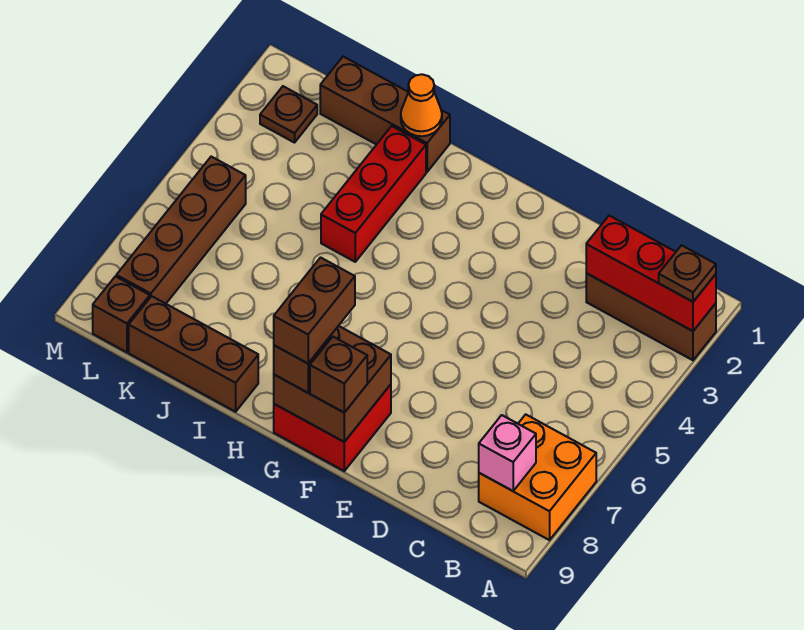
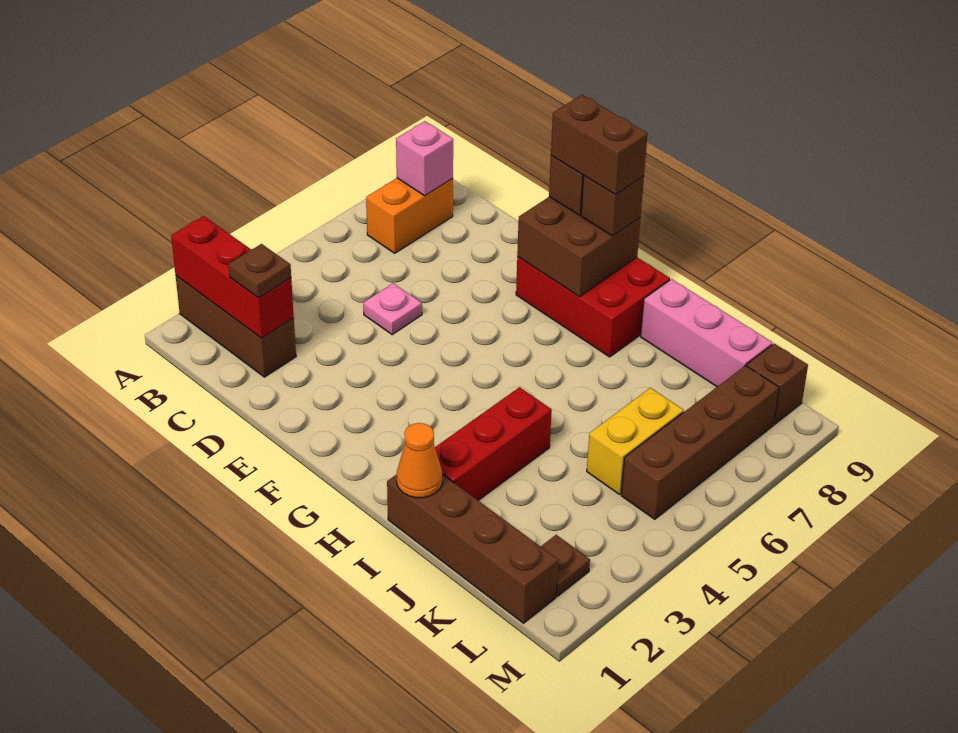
brown plate A2 level 3 -> brown plate C2 level 3
orange brick A7:B8 level 1 -> orange brick B7:B8 level 1
none -> pink plate D5 level 1
red brick F8:G9 level 1 -> red brick F8:H9 level 1
brown brick G8:G9 level 4 -> brown brick F9:G9 level 4
brown brick I1:K1 level 1 -> brown brick I1:L1 level 1
brown brick I9:K9 level 1 -> pink brick I9:K9 level 1
none -> yellow brick K5:K6 level 1

